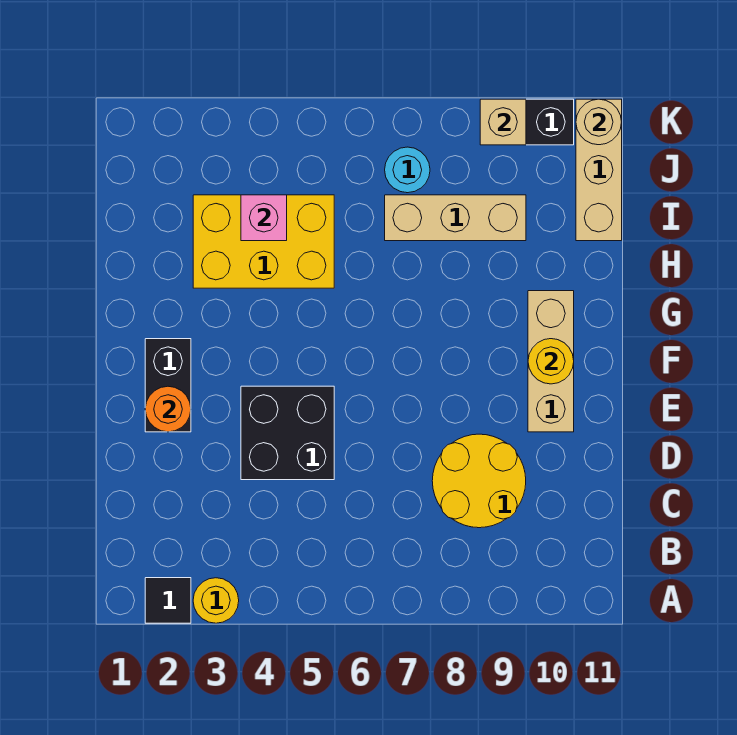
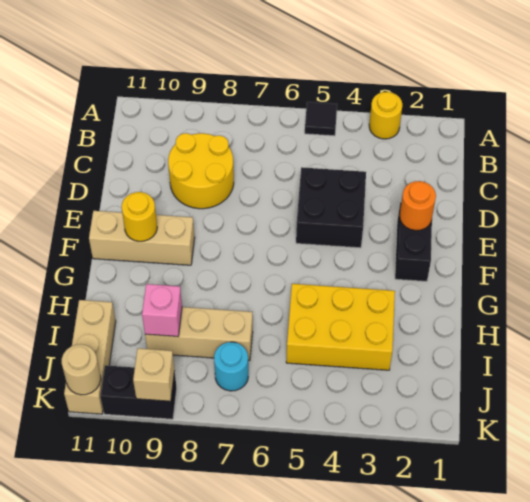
black tile A2 level 1 -> black tile A5 level 1
tan brick E10:G10 level 1 -> tan brick F9:F11 level 1
pink brick I4 level 2 -> pink brick I9 level 2

